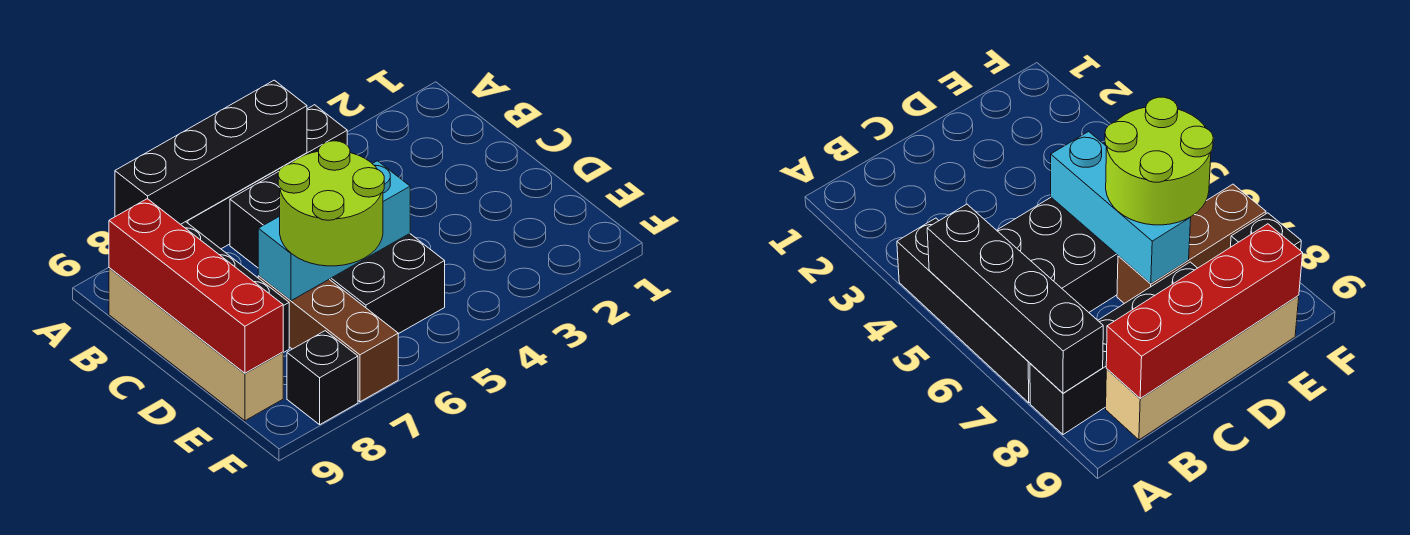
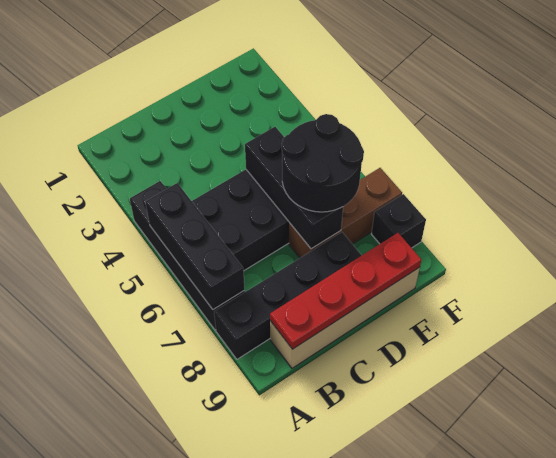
black brick A5:A8 level 2 -> black brick A5:A7 level 2
red brick B9:E9 level 2 -> red plate B9:E9 level 2
cyan brick D5:D7 level 2 -> black brick D5:D7 level 2
lime round brick D6:E7 level 3 -> black round brick D6:E7 level 3

